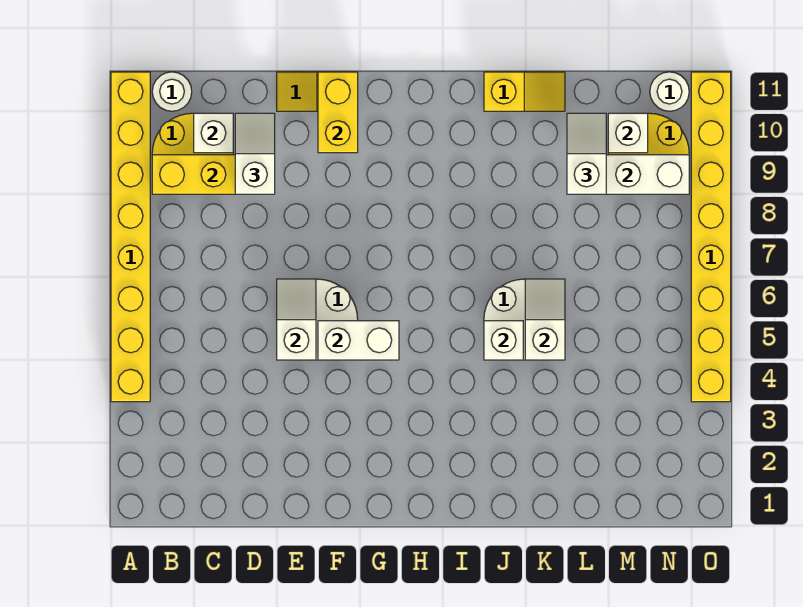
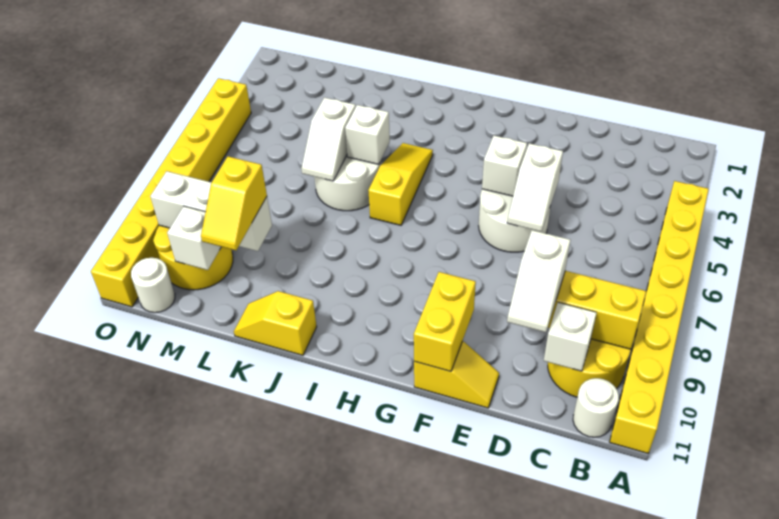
white brick F5:G5 level 2 -> white brick F5 level 2
none -> yellow slope I4:I6 level 1 top 6
white slope L9:L10 level 3 top 9 -> yellow slope L9:L10 level 3 top 9

